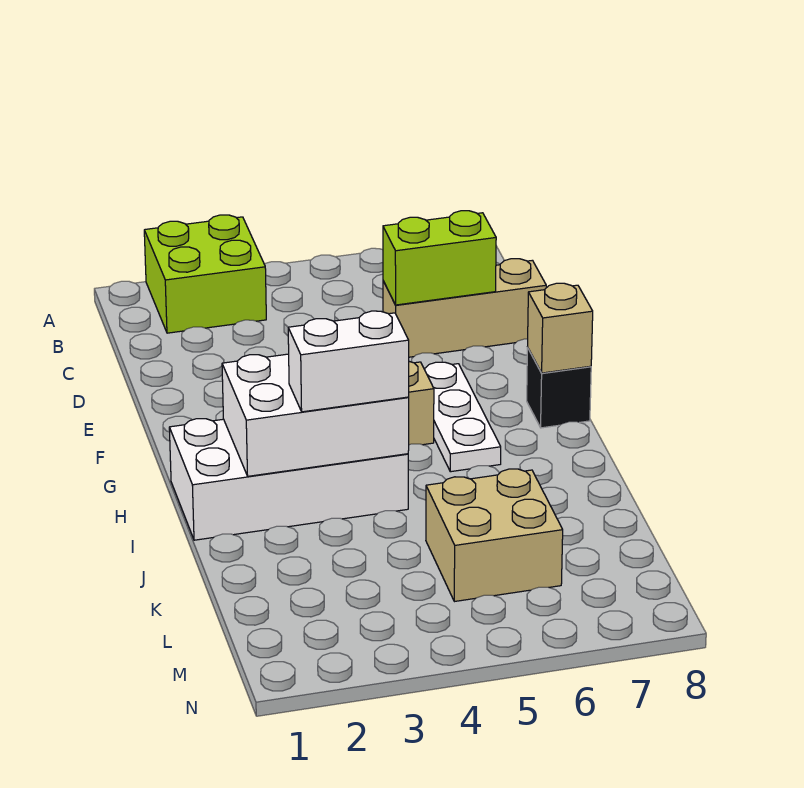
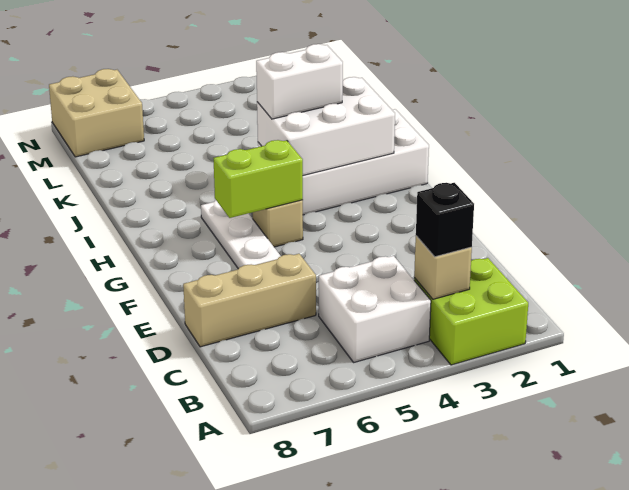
none -> white brick B4:C5 level 1
lime brick D6:D7 level 2 -> lime brick G5:G6 level 2
black brick G8 level 1 -> black brick B3 level 3
tan brick G8 level 2 -> tan brick B3 level 2
tan brick K5:L6 level 1 -> tan brick M7:N8 level 1

